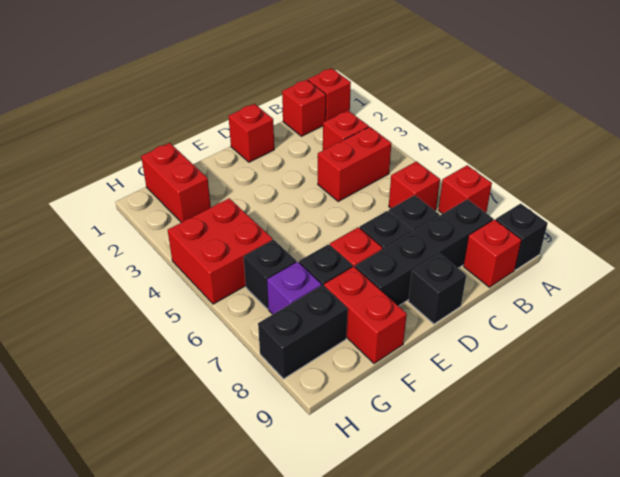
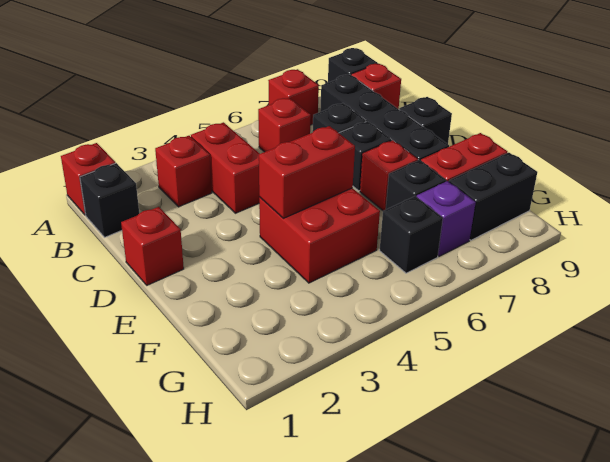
red brick B1 level 1 -> black brick B1 level 1
red brick G1:G2 level 1 -> red brick E4:E5 level 2
red brick G4:H5 level 1 -> red brick E4:F5 level 1
black brick G8:H8 level 1 -> black brick G8:G9 level 1

